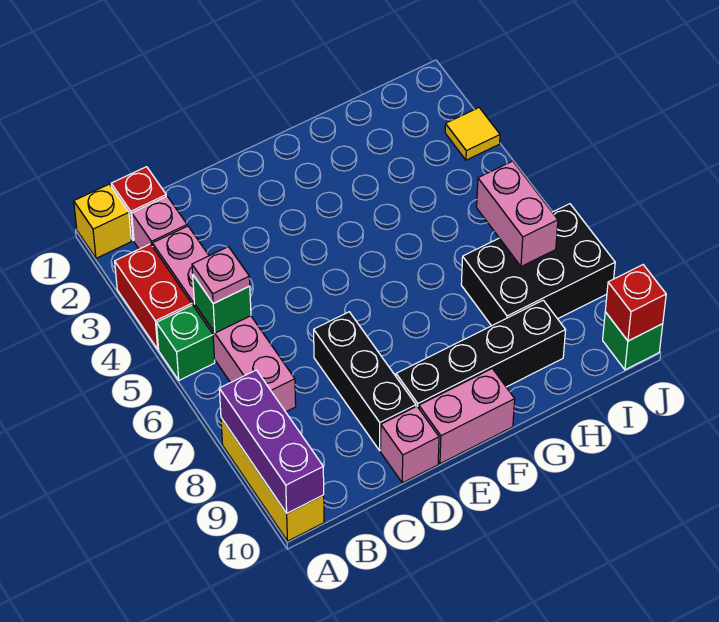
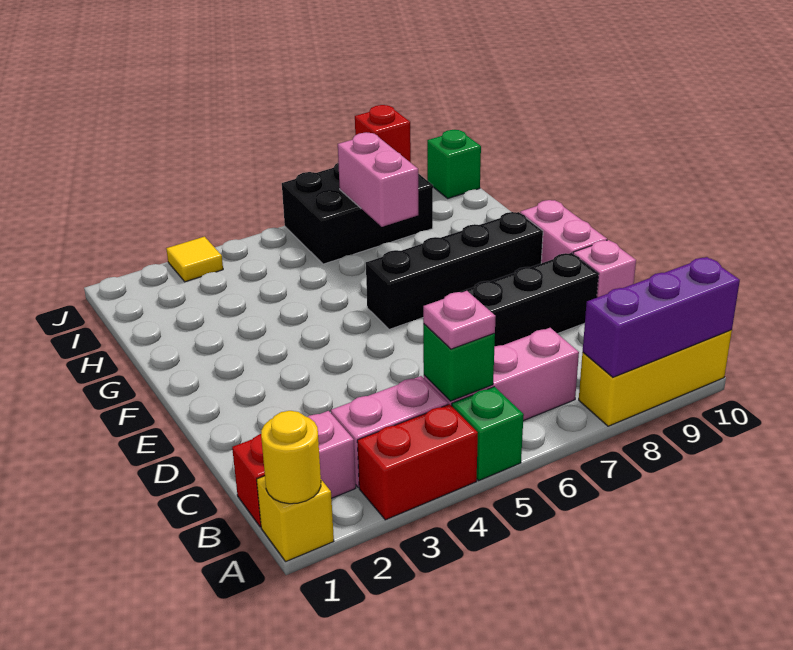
none -> yellow round brick A1 level 2
black brick E9:H9 level 1 -> black brick F6:F9 level 1
black brick H7:J8 level 1 -> black brick I6:J8 level 1
pink brick I6:I7 level 2 -> pink brick H7:I7 level 2
red brick J10 level 2 -> red brick J8 level 2

